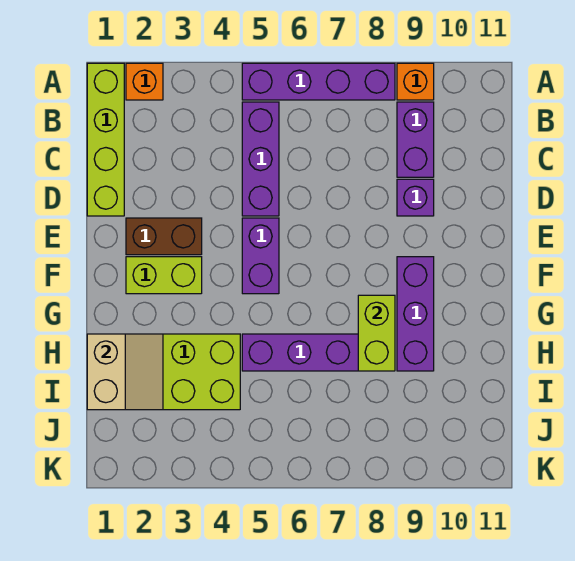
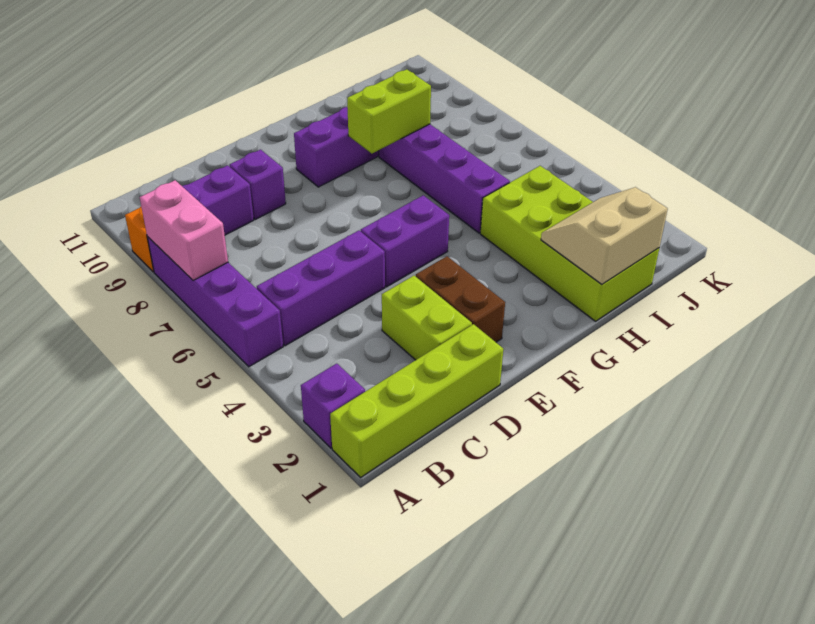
orange brick A2 level 1 -> purple brick A2 level 1
none -> pink brick A7:A8 level 2
lime brick F2:F3 level 1 -> lime brick D2:D3 level 1

